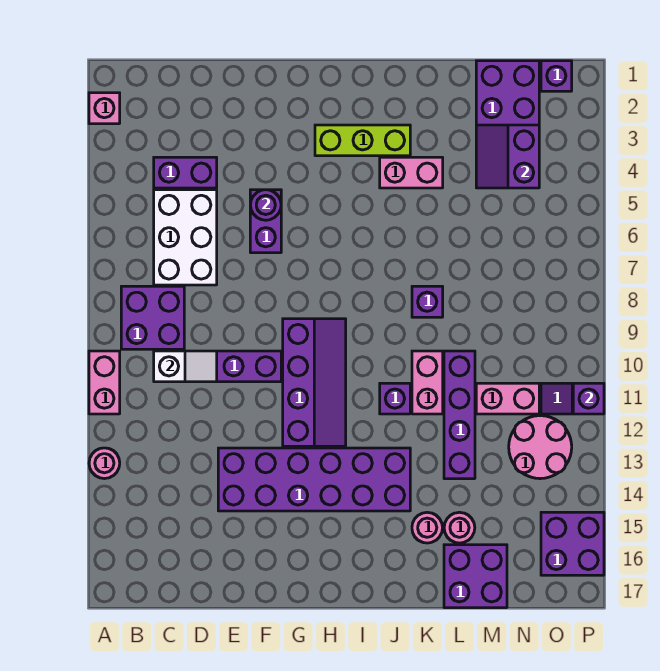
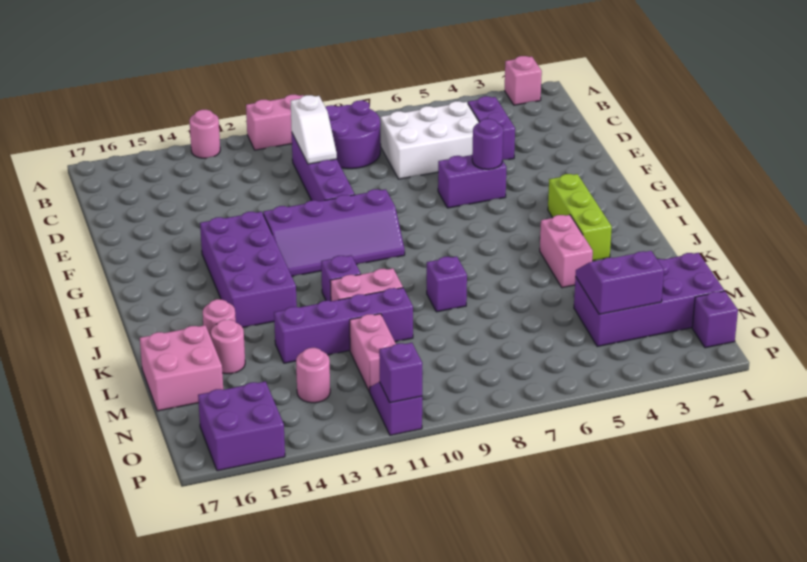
purple brick B8:C9 level 1 -> purple round brick B8:C9 level 1
purple brick E13:J14 level 1 -> purple brick G13:J14 level 1
purple brick L16:M17 level 1 -> pink brick L16:M17 level 1
pink round brick N12:O13 level 1 -> pink round brick N13 level 1

